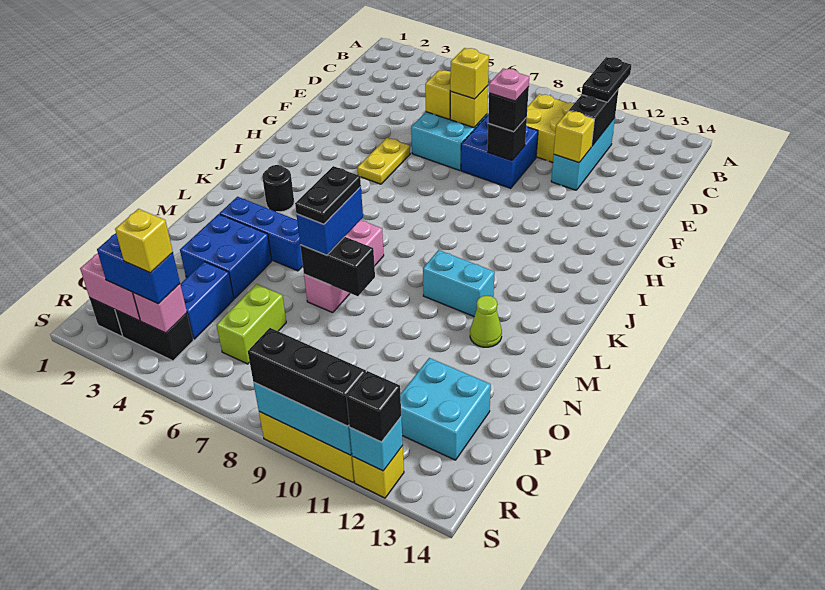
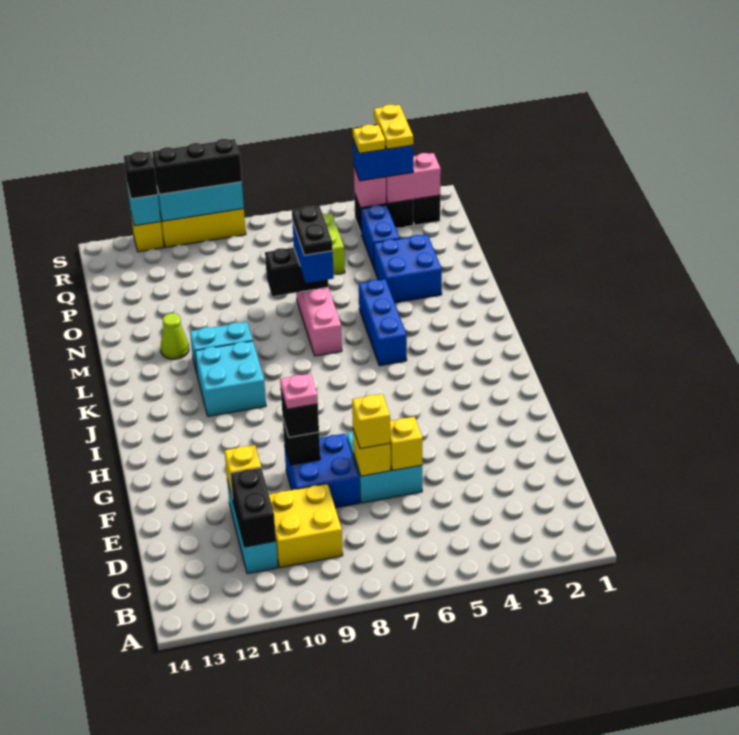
black plate B11:C11 level 3 -> none
yellow plate G5:H5 level 1 -> yellow plate R3:S3 level 4
black round brick K3 level 1 -> none
blue brick M3:M5 level 1 -> blue brick K5:M5 level 1
cyan brick P12:Q13 level 1 -> cyan brick J10:K11 level 1
yellow brick R4 level 4 -> yellow plate R4 level 4

